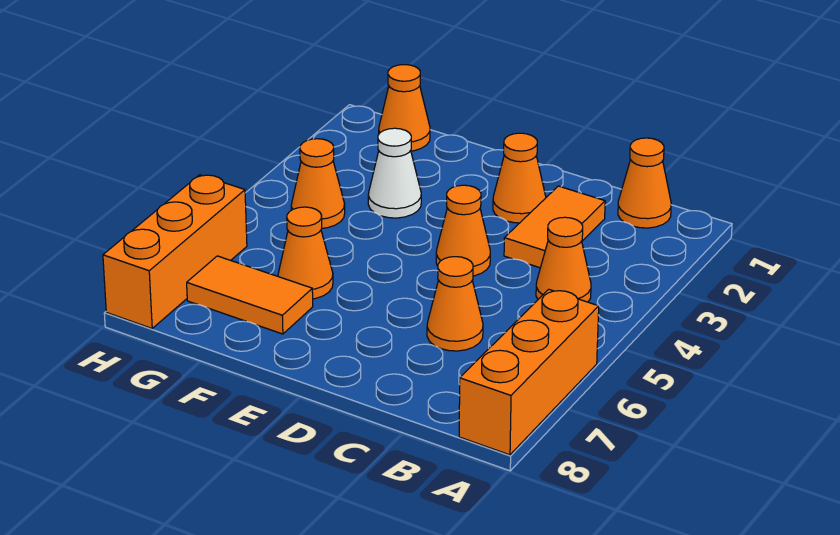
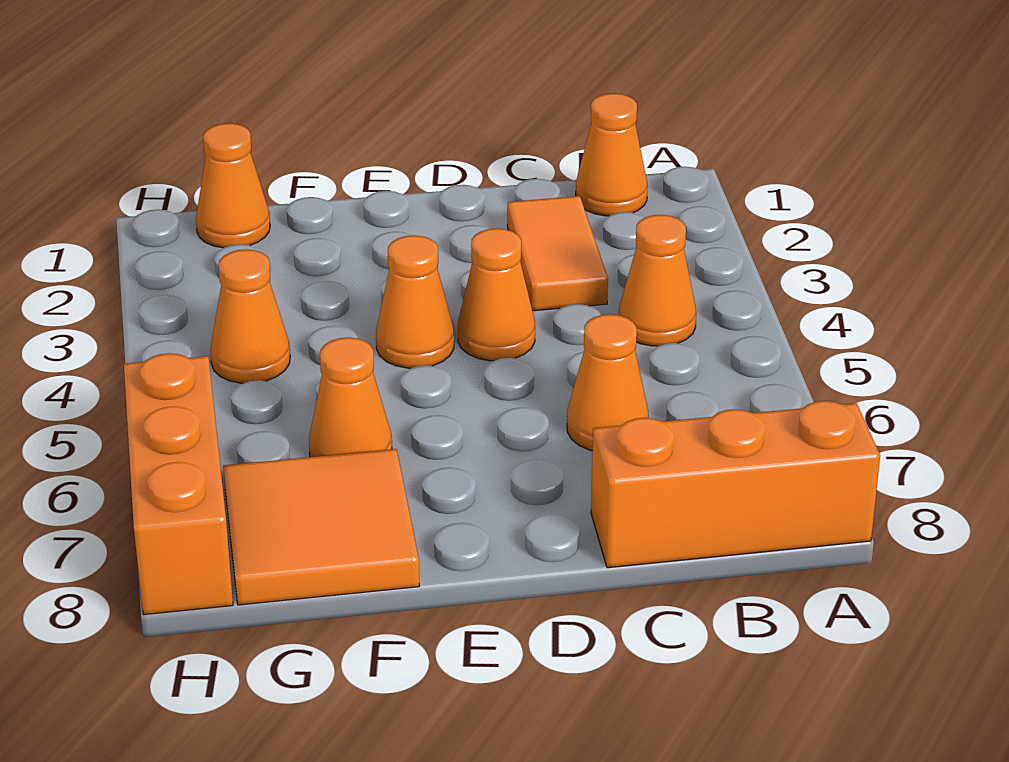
orange brick A6:A8 level 1 -> orange brick A8:C8 level 1
orange cone D2 level 1 -> orange cone E4 level 1
white cone F3 level 1 -> none
orange tile F7:G7 level 1 -> orange tile F7:G8 level 1

